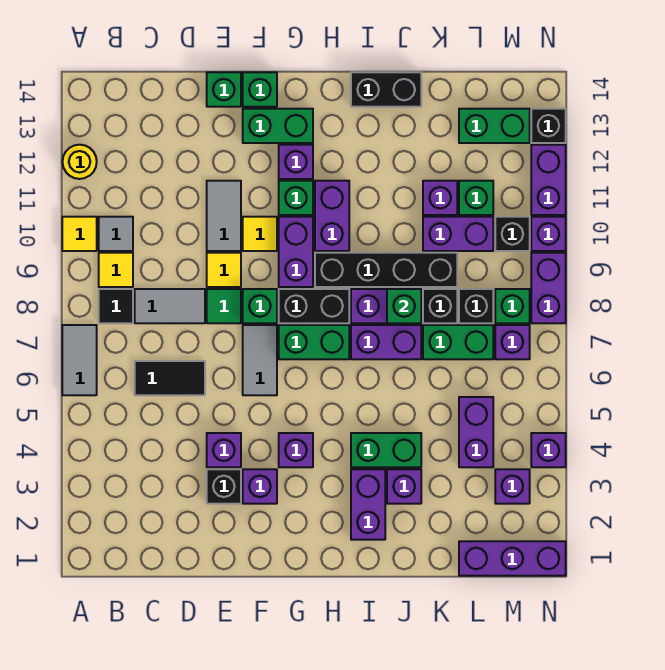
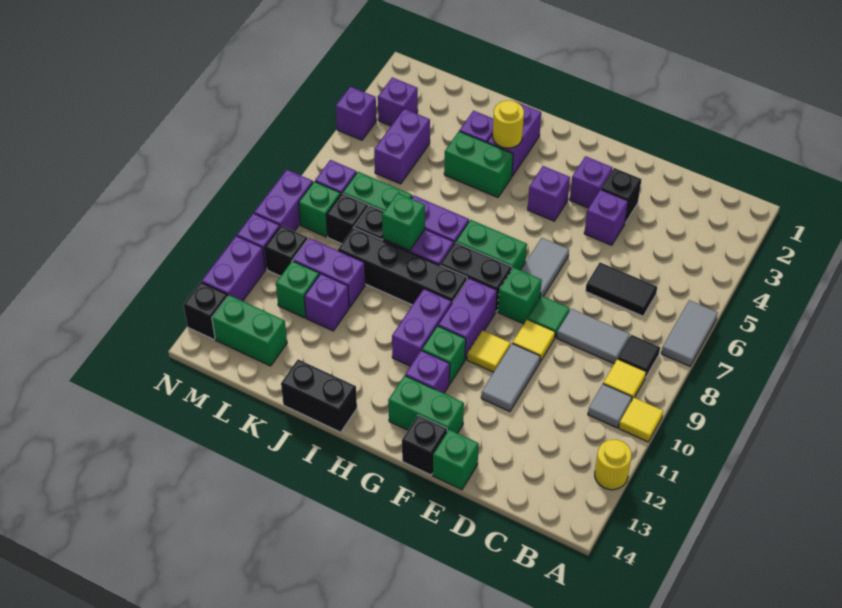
green brick F14 level 1 -> black brick F14 level 1
none -> yellow round brick I3 level 2
purple brick L1:N1 level 1 -> none

